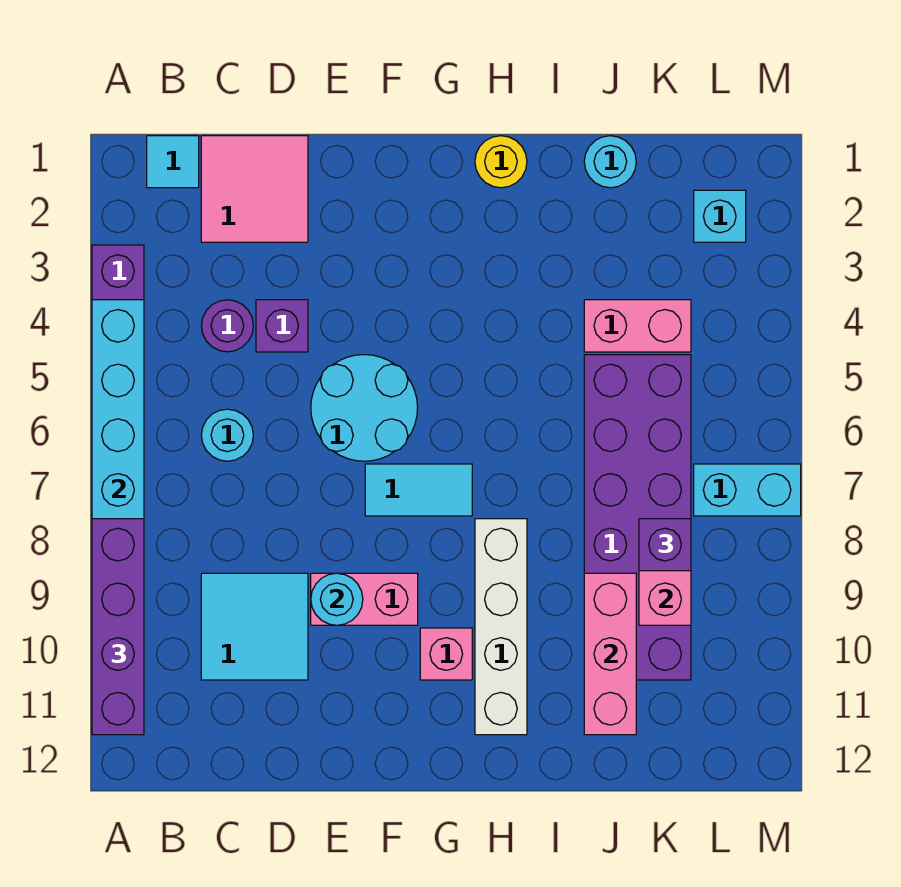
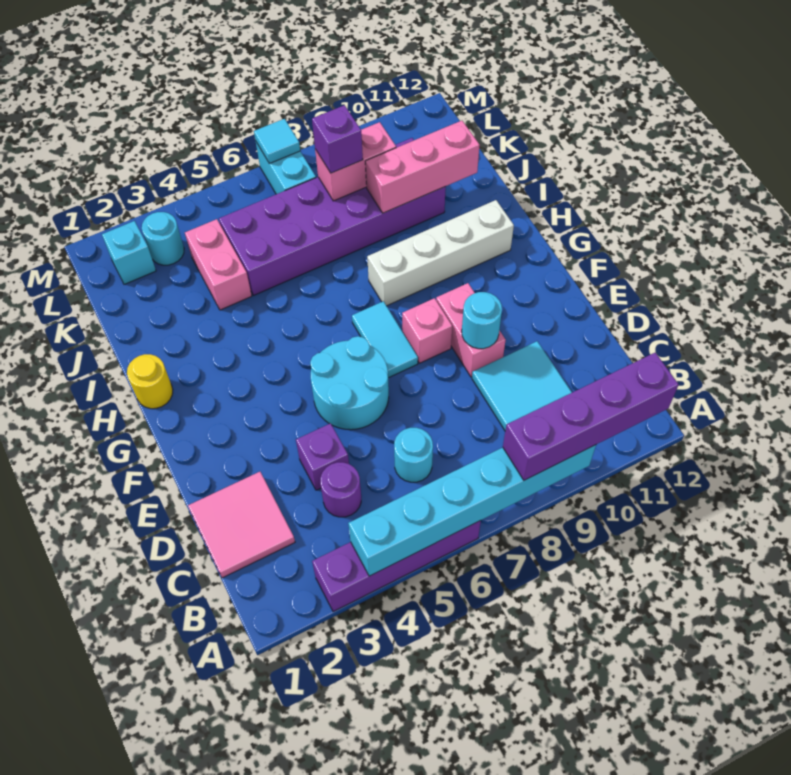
cyan tile B1 level 1 -> cyan tile M7 level 2
pink brick G10 level 1 -> pink brick F8 level 1
cyan round brick J1 level 1 -> cyan round brick L3 level 1

